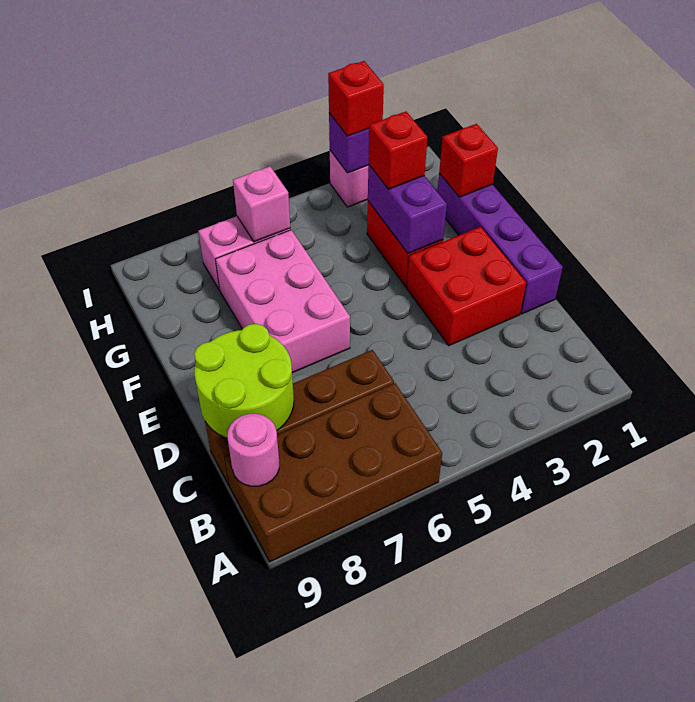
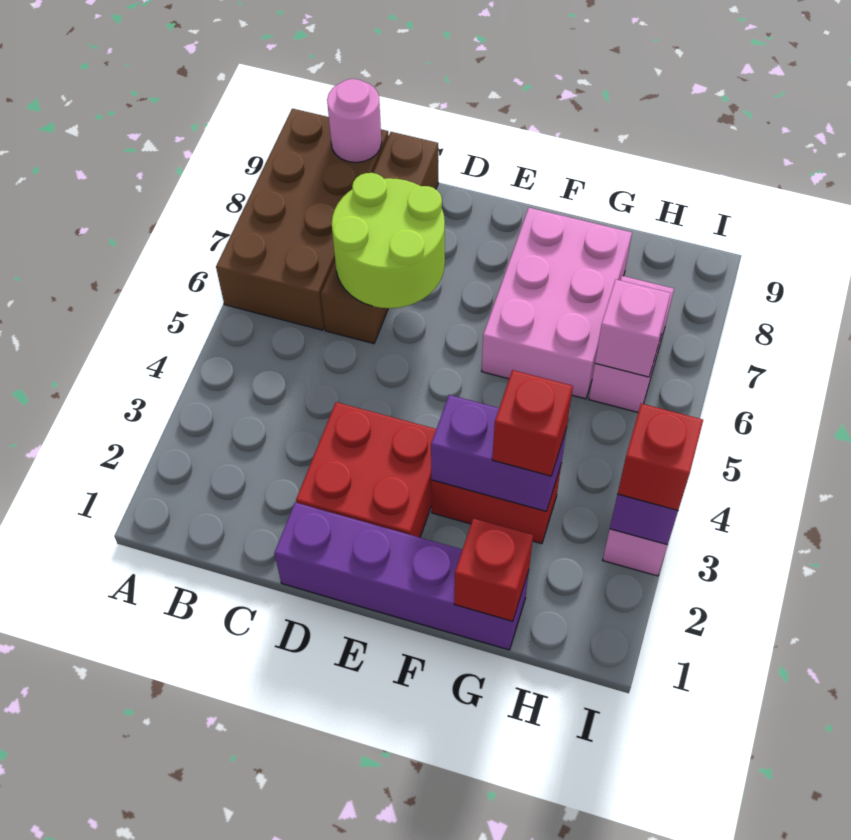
lime round brick C8:D9 level 2 -> lime round brick C6:D7 level 2
pink brick E6:G7 level 1 -> pink brick F6:G8 level 1

